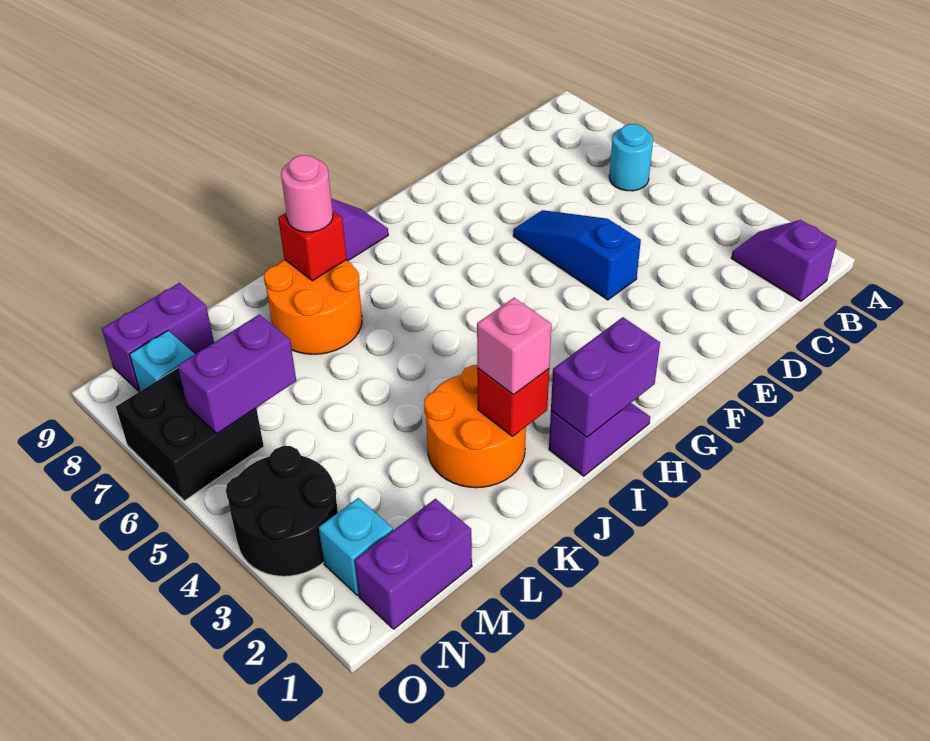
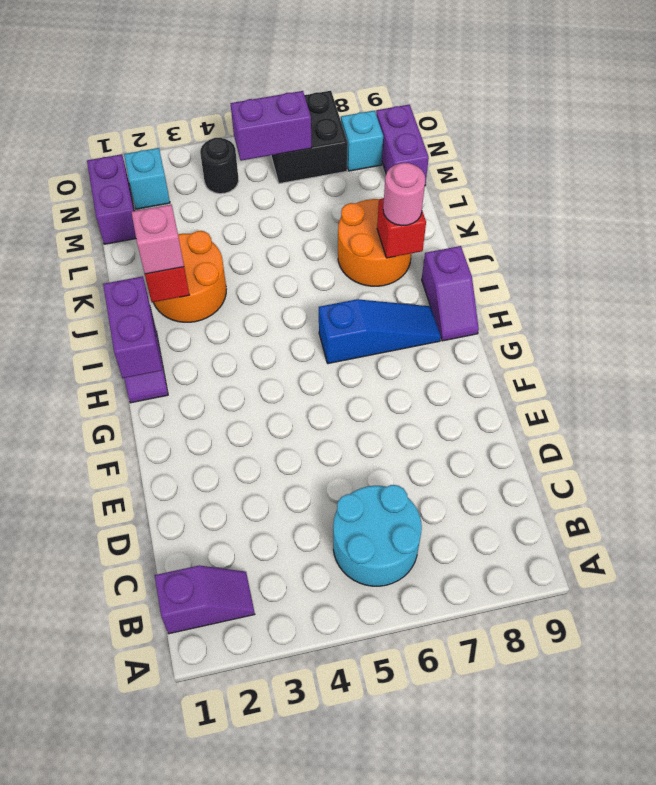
cyan round brick B6 level 1 -> cyan round brick B5:C6 level 1
blue slope E4:E6 level 1 top 4 -> blue slope H6:H8 level 1 top 6
purple brick M6:N6 level 2 -> purple brick N5:N6 level 2
black round brick N3:O4 level 1 -> black round brick N4 level 1

